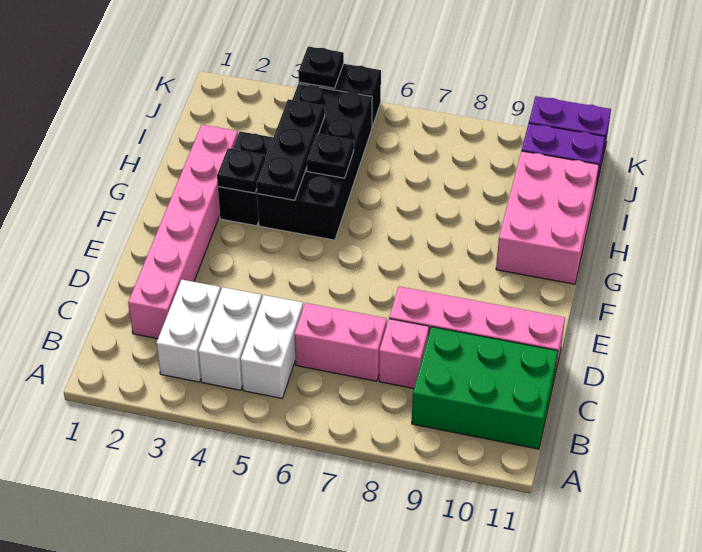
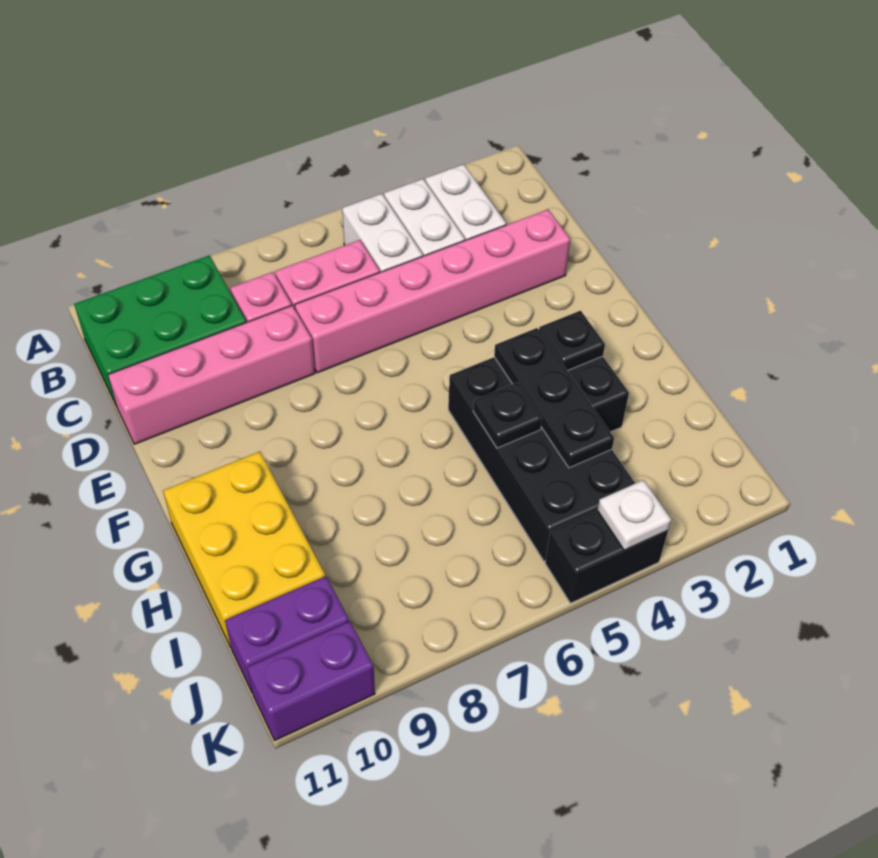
pink brick C2:H2 level 1 -> pink brick D2:D7 level 1
pink brick G10:I11 level 1 -> yellow brick G10:I11 level 1
black plate K4 level 2 -> white plate K4 level 2

